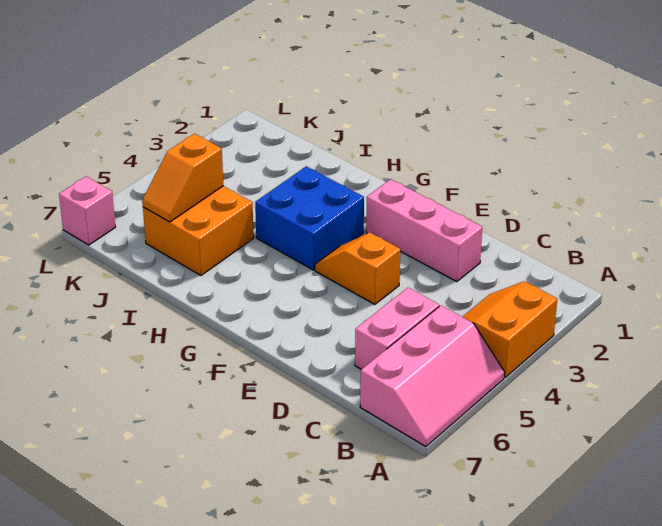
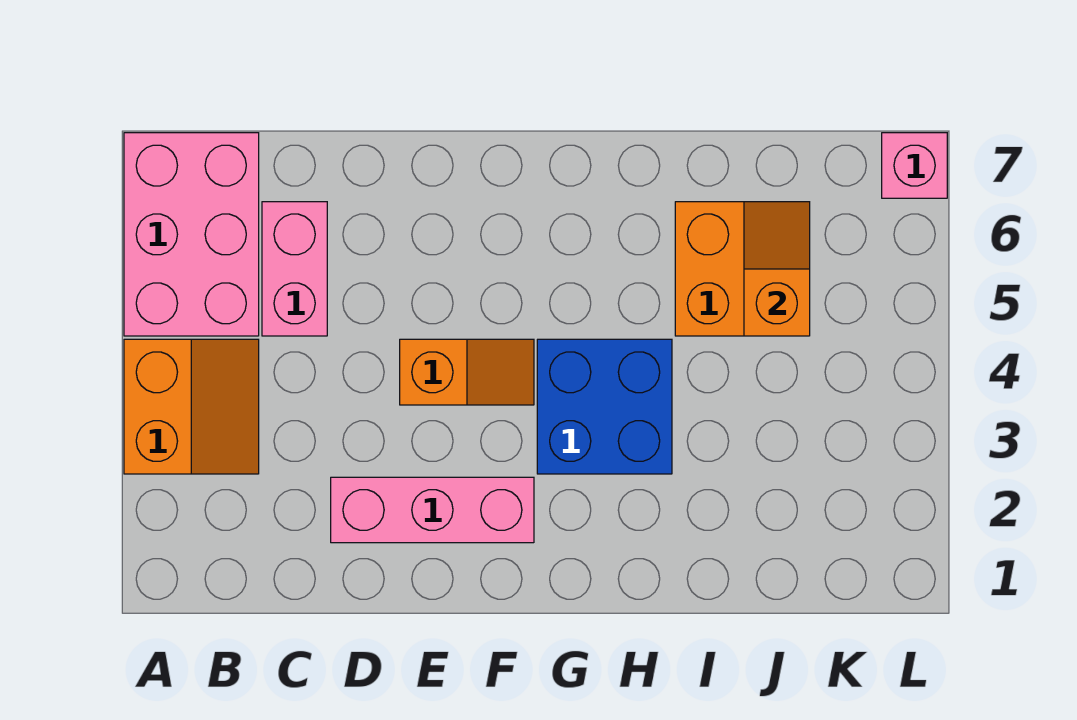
pink slope A5:B7 level 1 top B -> pink brick A5:B7 level 1

